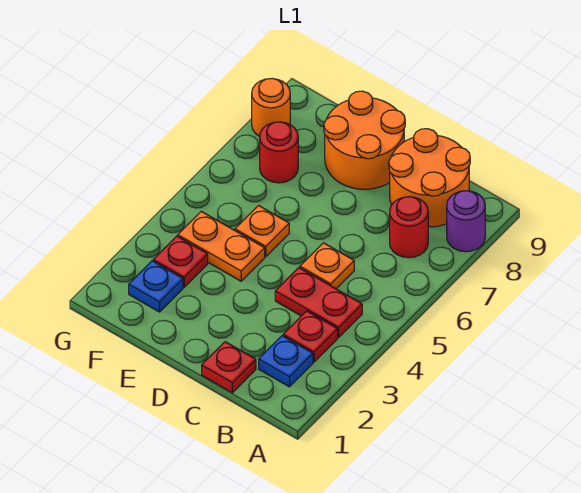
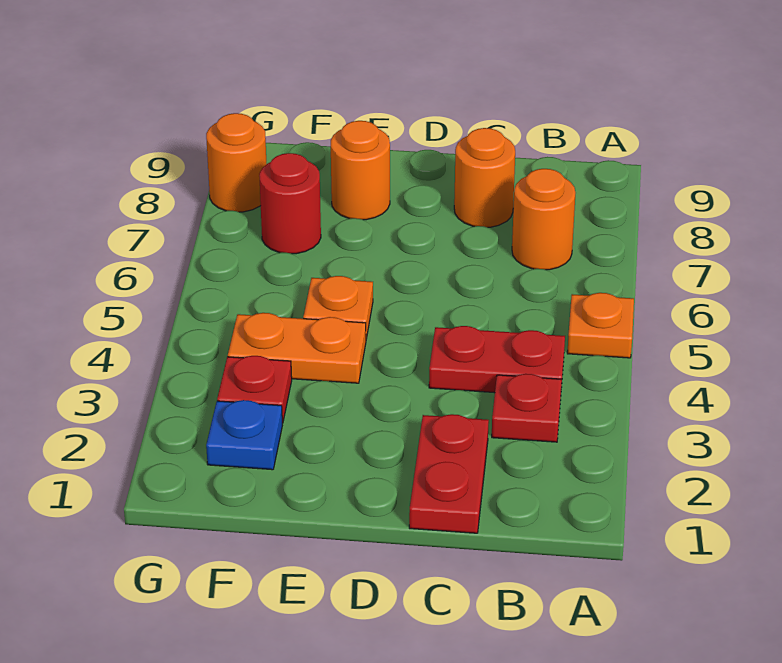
purple round brick A8 level 1 -> none
blue plate B2 level 1 -> none
red round brick B7 level 1 -> orange round brick B7 level 1
orange round brick B8:C9 level 1 -> orange round brick C8 level 1
red plate C1 level 1 -> red plate C1:C2 level 1
orange plate C5 level 1 -> orange plate A5 level 1
orange round brick D8:E9 level 1 -> orange round brick E8 level 1

